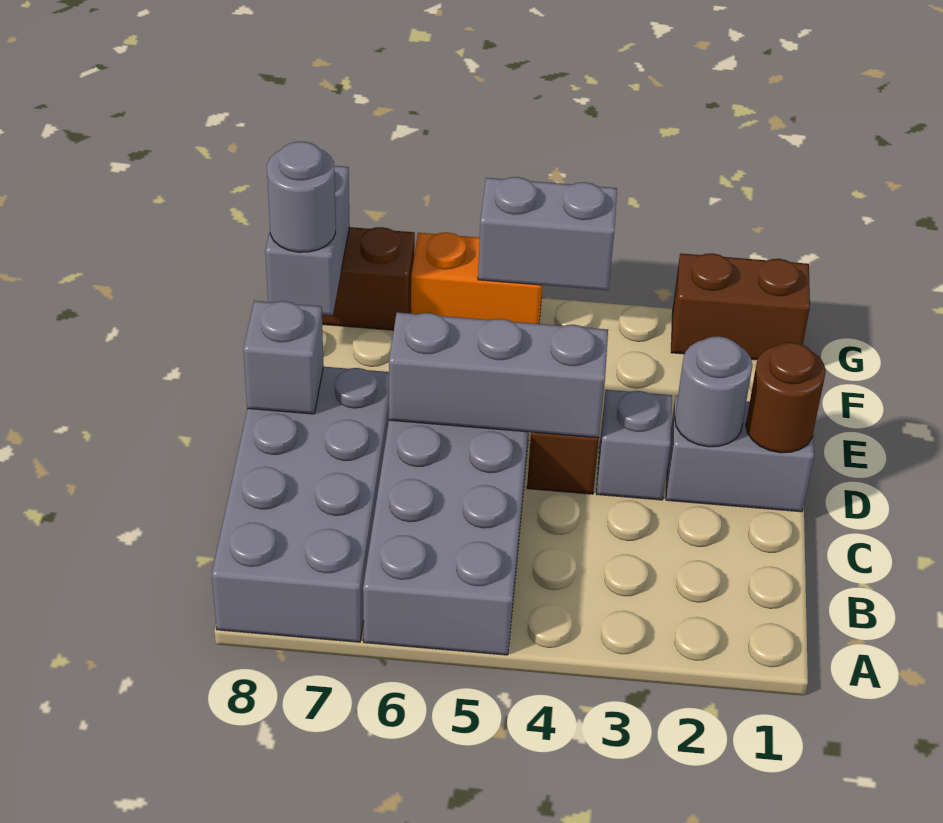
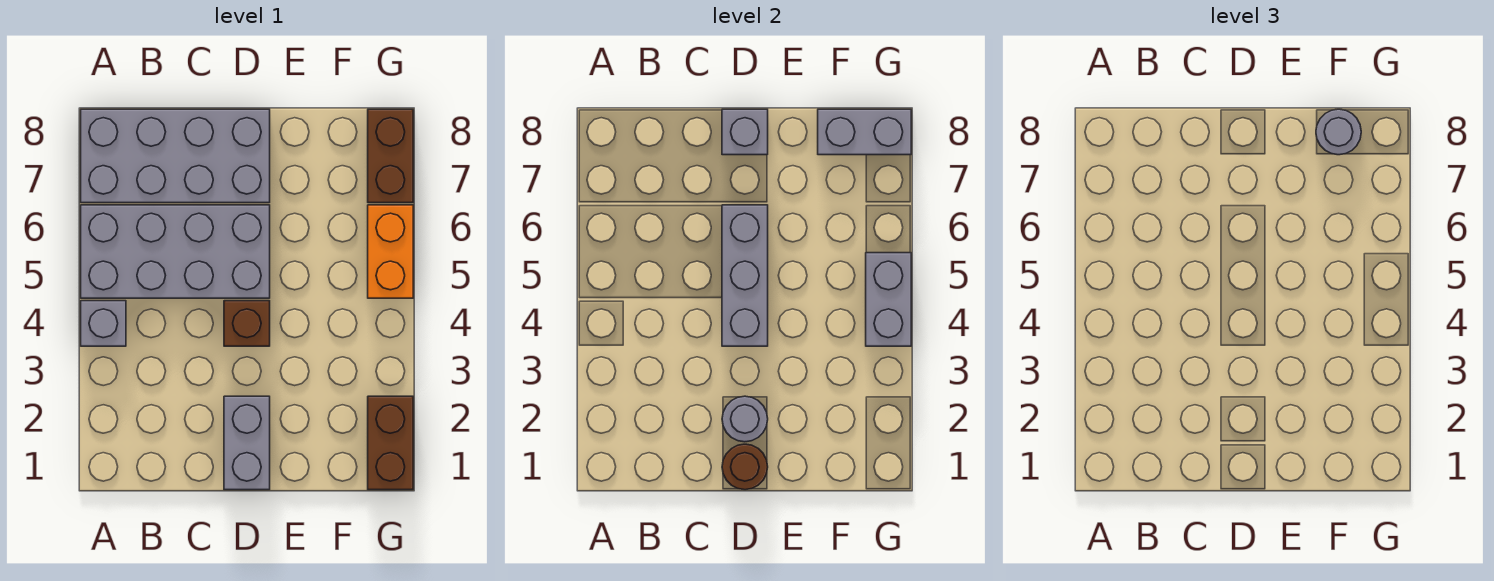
grey brick D3 level 1 -> grey brick A4 level 1

